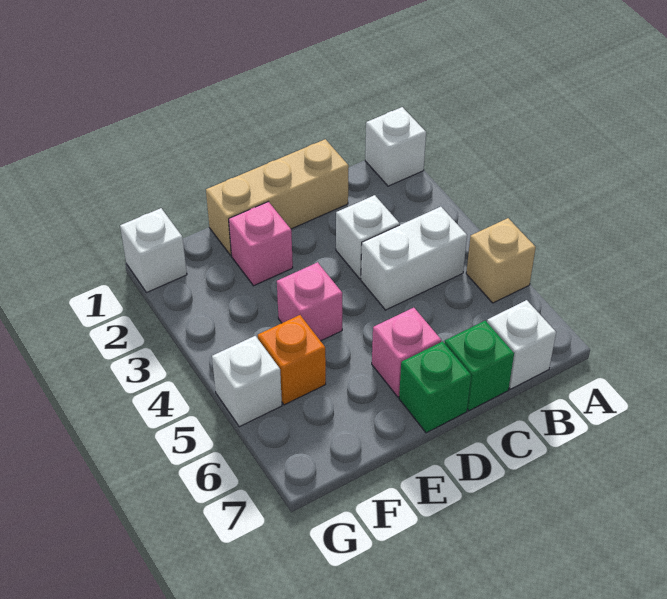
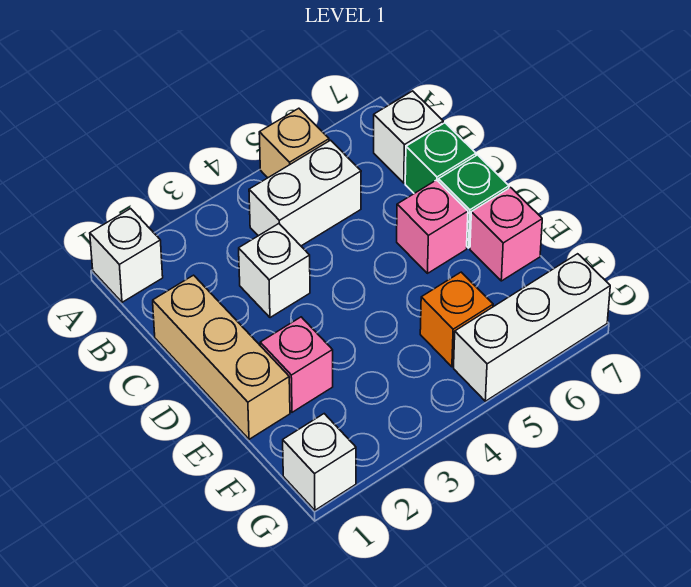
white brick B4:C4 level 1 -> white brick B4:B5 level 1
pink brick E4 level 1 -> pink brick E7 level 1
white brick G5 level 1 -> white brick G5:G7 level 1

